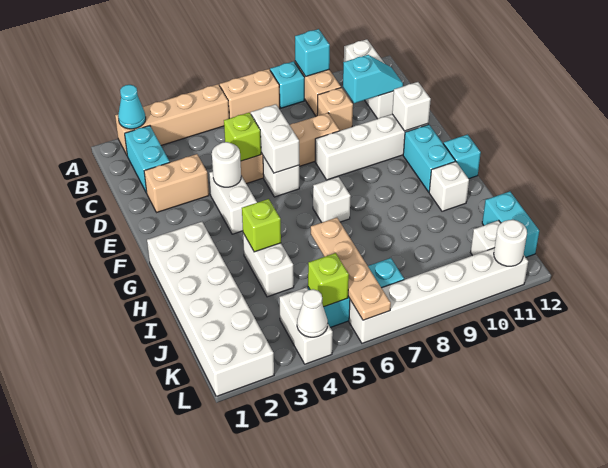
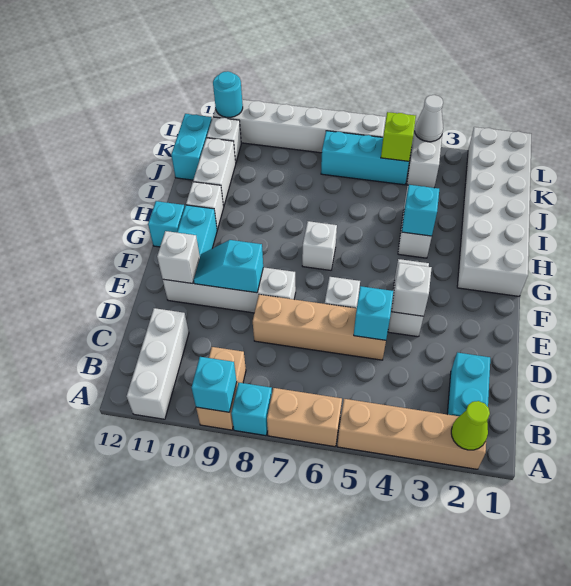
cyan cone A2 level 2 -> lime cone A2 level 2
tan brick C9 level 1 -> none
cyan slope C10:C11 level 2 top 10 -> cyan slope E9:E10 level 2 top 9
tan brick D2:D3 level 1 -> none
lime brick D5 level 2 -> cyan brick D5 level 2
white brick D6:E6 level 2 -> white brick I11:J11 level 1
white round brick E4 level 2 -> white brick E4 level 2
lime brick H4 level 2 -> cyan brick H4 level 2
tan plate I6:L6 level 2 -> none
white round brick L11 level 2 -> cyan round brick L11 level 2

